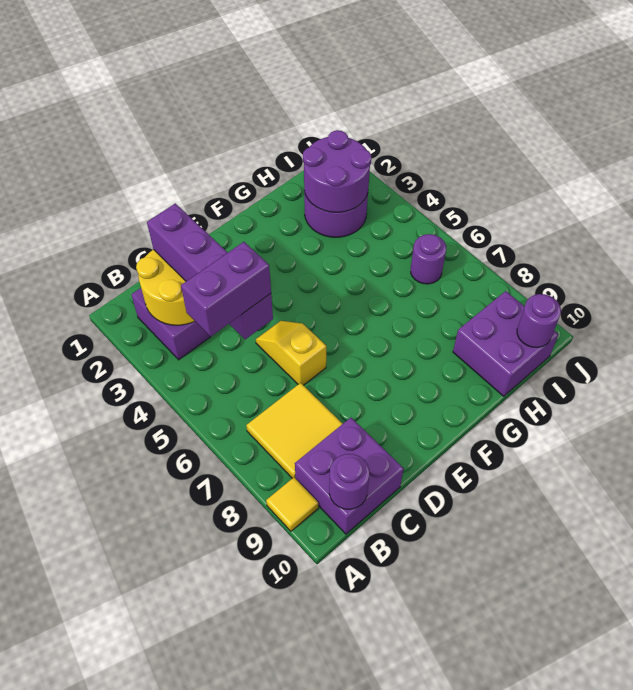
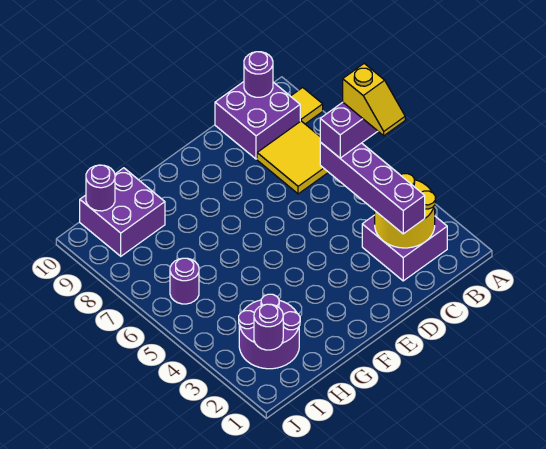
yellow slope D5:D6 level 1 top 6 -> yellow slope B4:B5 level 5 top 5
purple round brick H2:I3 level 2 -> purple round brick I2 level 2

